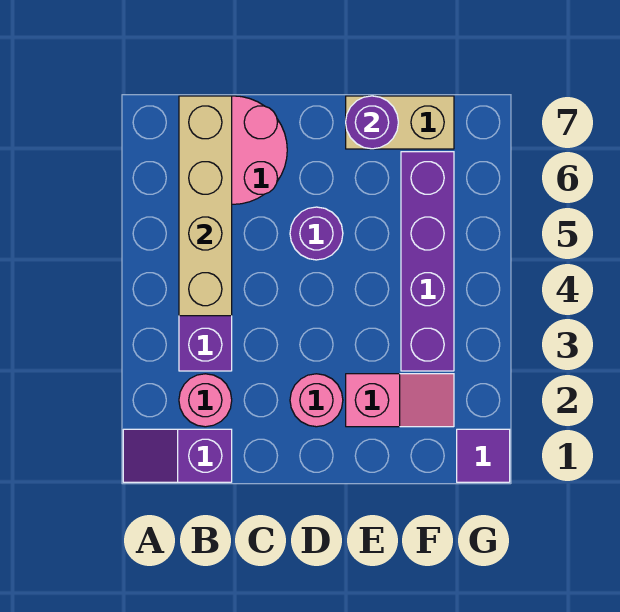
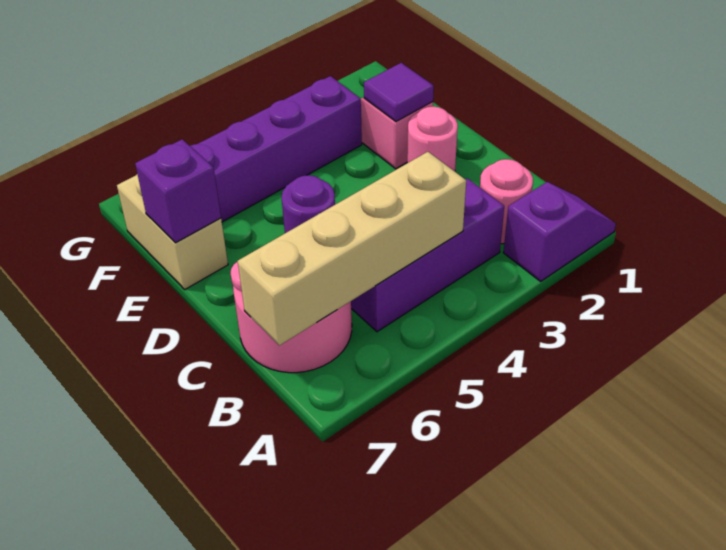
purple slope A1:B1 level 1 top B -> purple slope A1:A2 level 1 top 2
purple round brick E7 level 2 -> purple brick E7 level 2
purple tile G1 level 1 -> purple tile E2 level 2

